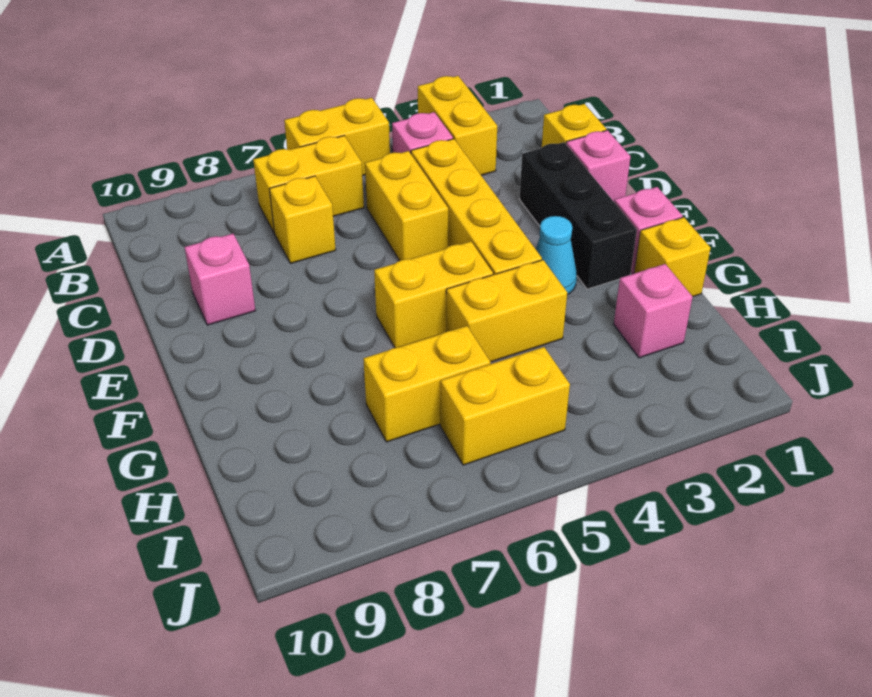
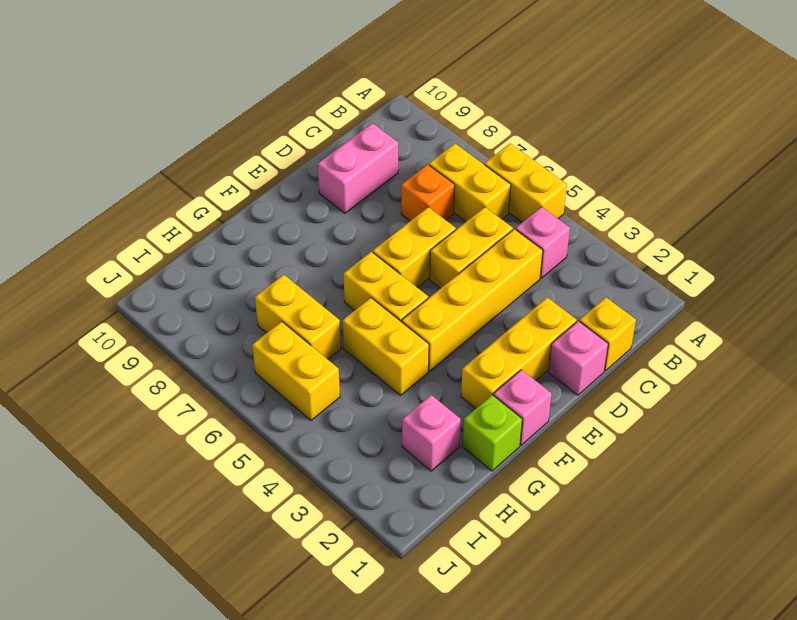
yellow brick A3:B3 level 1 -> yellow brick D6:E6 level 1
yellow brick C7 level 1 -> orange brick C7 level 1
black brick D2:F2 level 1 -> yellow brick D2:F2 level 1
pink brick D9 level 1 -> pink brick C9:D9 level 1
cyan cone F3 level 1 -> none
yellow brick G1 level 1 -> lime brick G1 level 1

